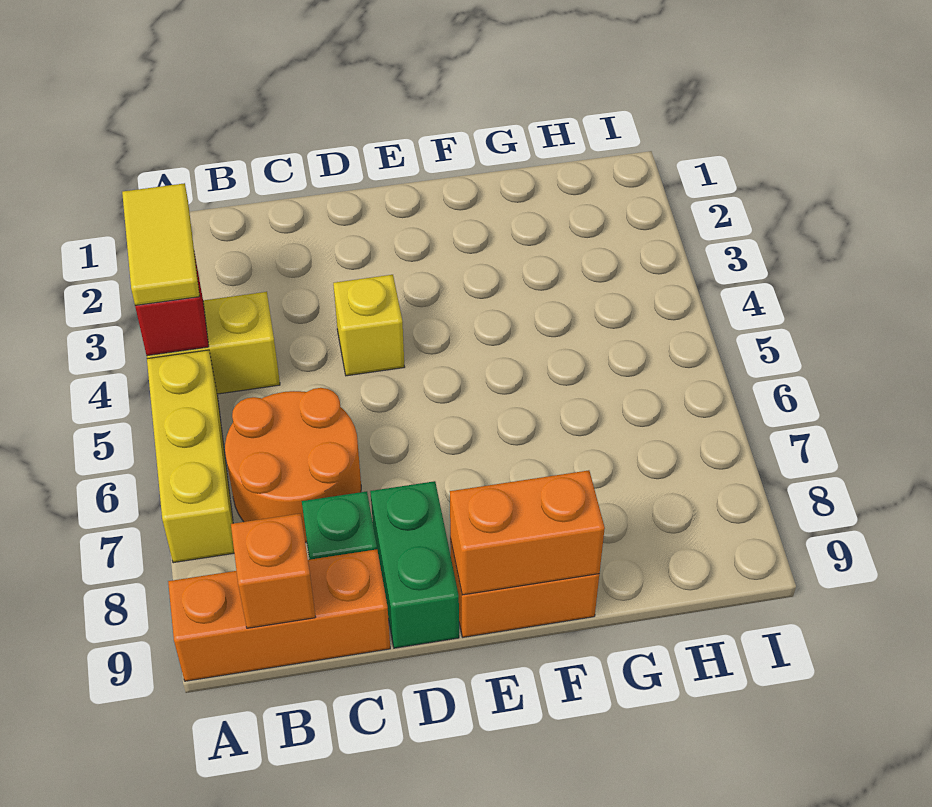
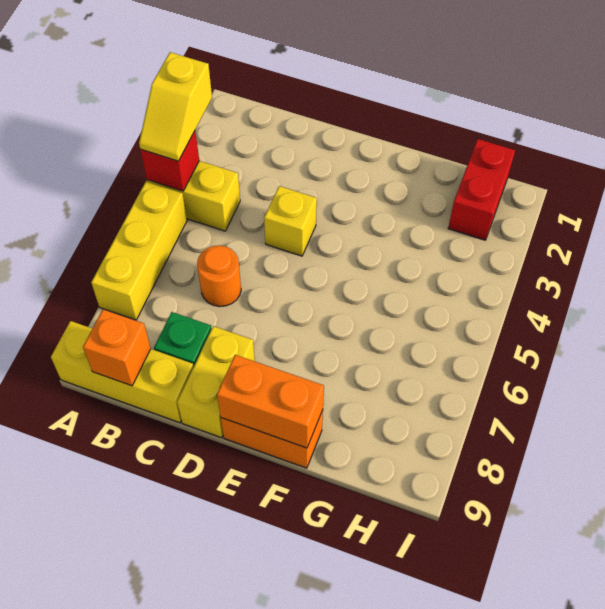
yellow tile A3:A4 level 3 -> yellow slope A3:A4 level 3 top 3
orange brick A9:C9 level 1 -> yellow brick A9:C9 level 1
orange round brick B6:C7 level 1 -> orange round brick C6 level 1
green brick D8:D9 level 1 -> yellow brick D8:D9 level 1
none -> red brick H1:H2 level 1

